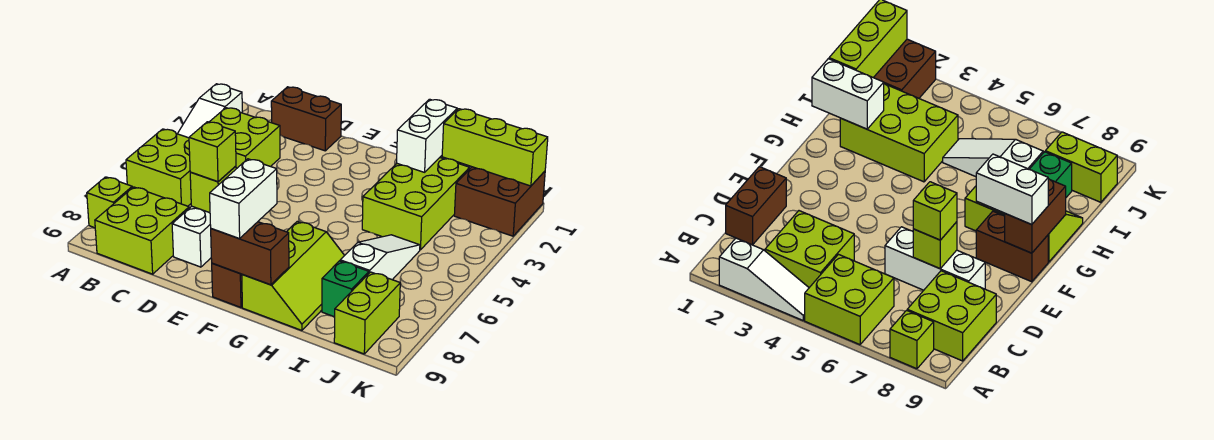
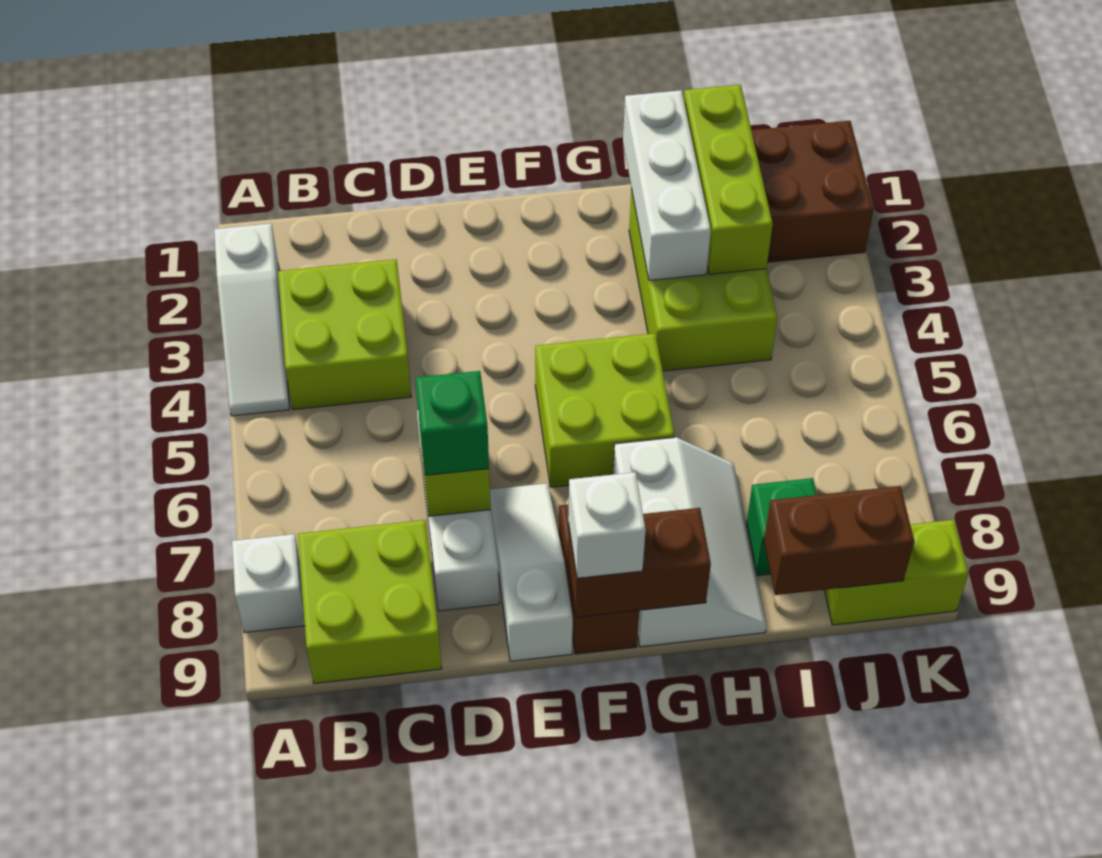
lime brick A5:B6 level 1 -> lime brick F5:G6 level 1
lime brick A8 level 1 -> white brick A8 level 1
brown brick C1:D1 level 1 -> brown brick I9:J9 level 2
lime brick D7 level 3 -> green brick D7 level 3
white brick F8:F9 level 3 -> white brick F9 level 3
lime slope G7:H9 level 1 top G -> white slope G7:H9 level 1 top G
white brick H1:H2 level 2 -> white brick H1:H3 level 2
lime brick I1:K1 level 2 -> lime brick I1:I3 level 2
white slope I5:I7 level 1 top 7 -> white slope E7:E9 level 1 top 9
lime brick J8:J9 level 1 -> lime brick J9:K9 level 1

